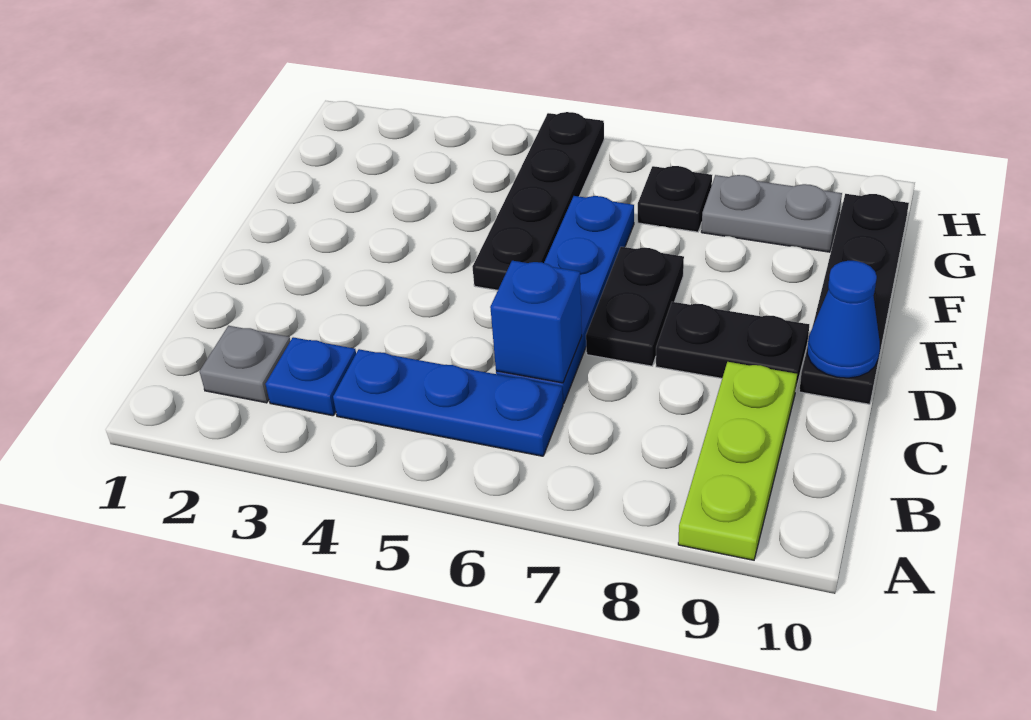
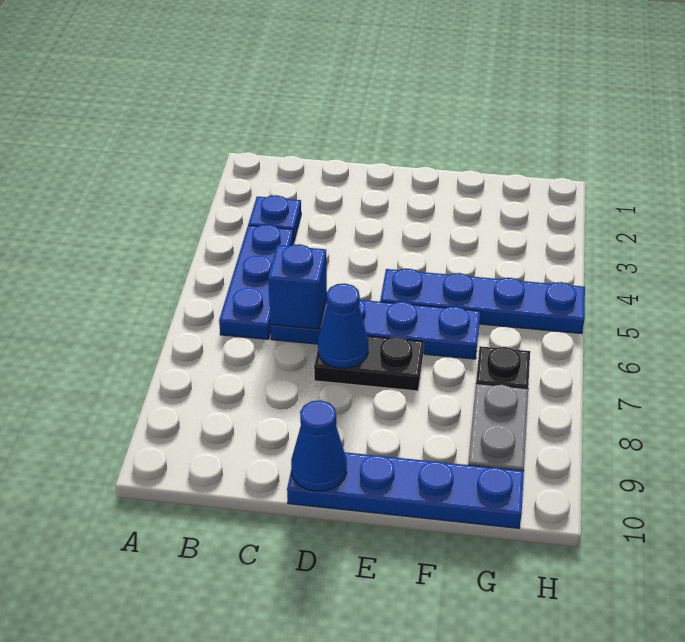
lime plate A9:C9 level 1 -> none
grey plate B2 level 1 -> none
none -> blue cone D7 level 2
black plate D8:D9 level 1 -> none
black plate D10:G10 level 1 -> blue plate D10:G10 level 1
black plate E5:H5 level 1 -> blue plate E5:H5 level 1

